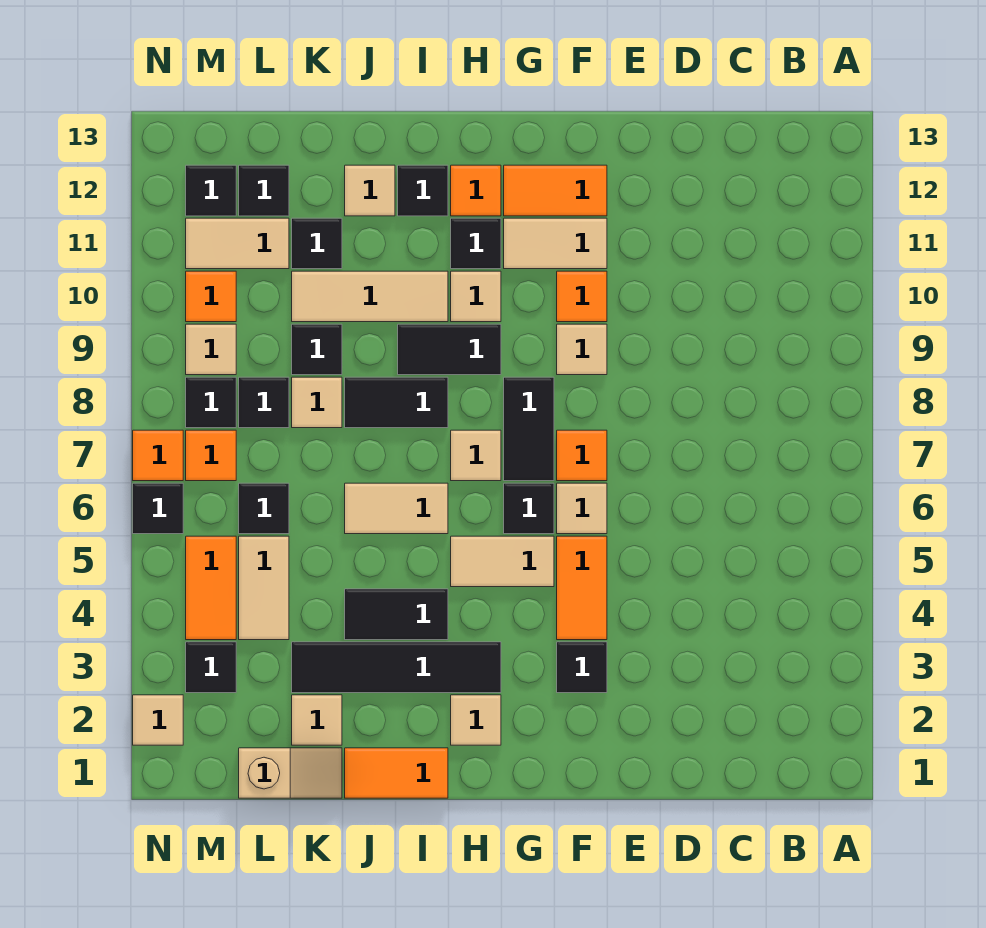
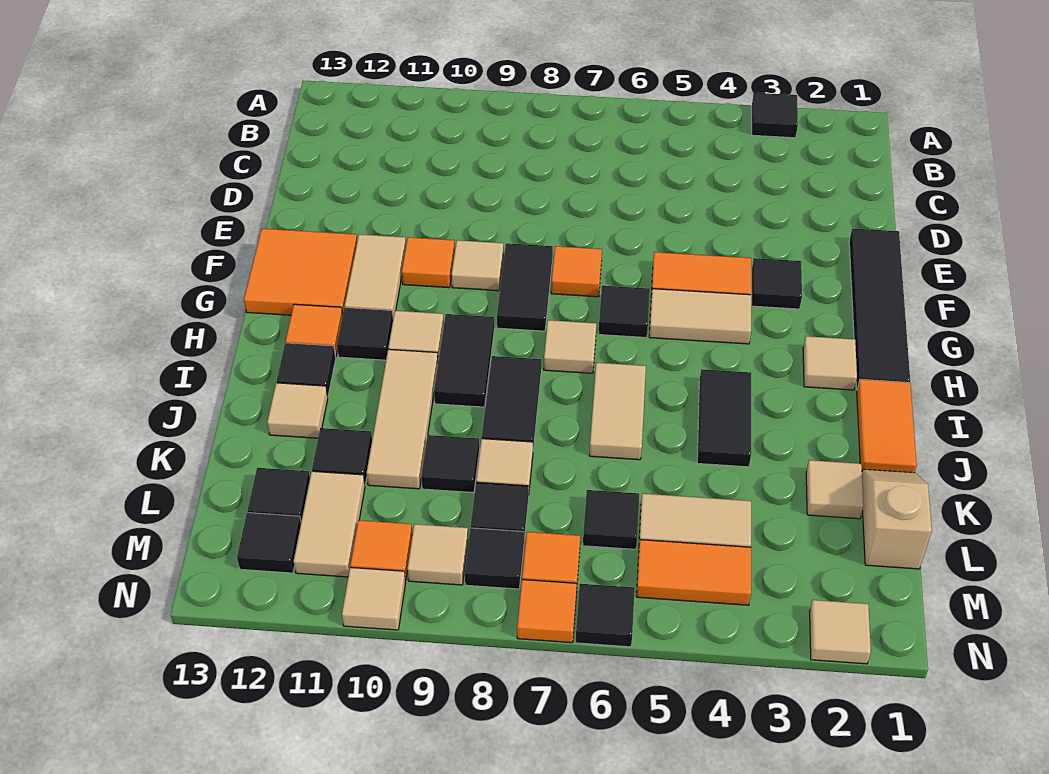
tan tile F6 level 1 -> tan tile N10 level 1
orange tile F12:G12 level 1 -> orange tile F12:G13 level 1
tan tile G5:H5 level 1 -> tan tile G4:G5 level 1
black tile G7:G8 level 1 -> black tile F8:G8 level 1
black tile H3:K3 level 1 -> black tile E1:H1 level 1
black tile M3 level 1 -> black tile A3 level 1

